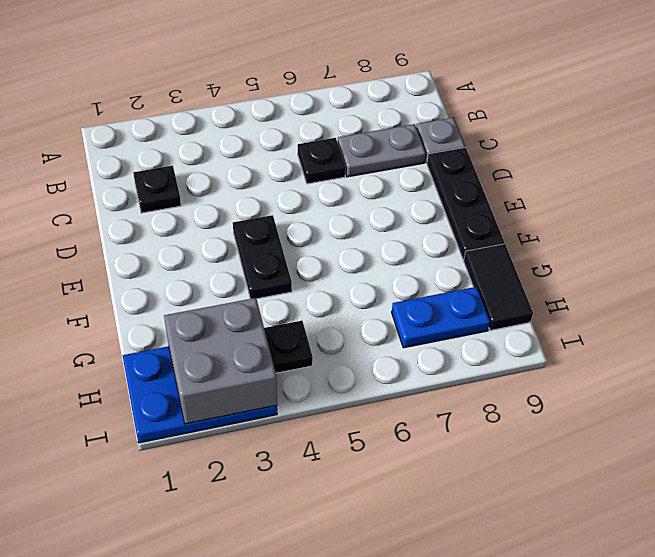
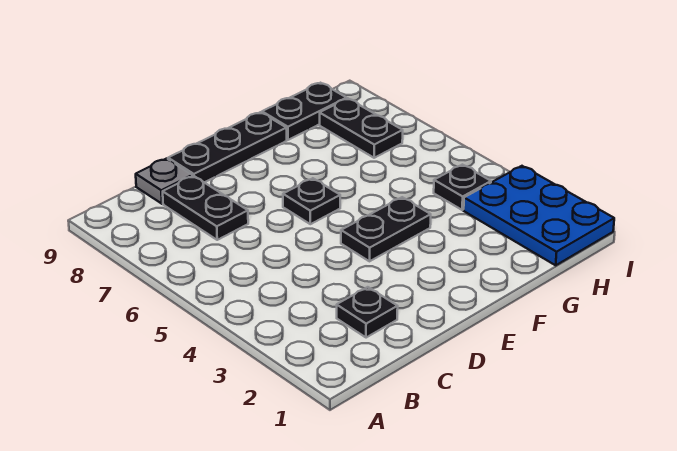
black plate C6 level 1 -> black plate E6 level 1
grey plate C7:C8 level 1 -> black plate C7:C8 level 1
black tile G9:H9 level 1 -> black plate G9:H9 level 1
grey brick H2:I3 level 2 -> none
blue plate H7:H8 level 1 -> black plate H7:H8 level 1

